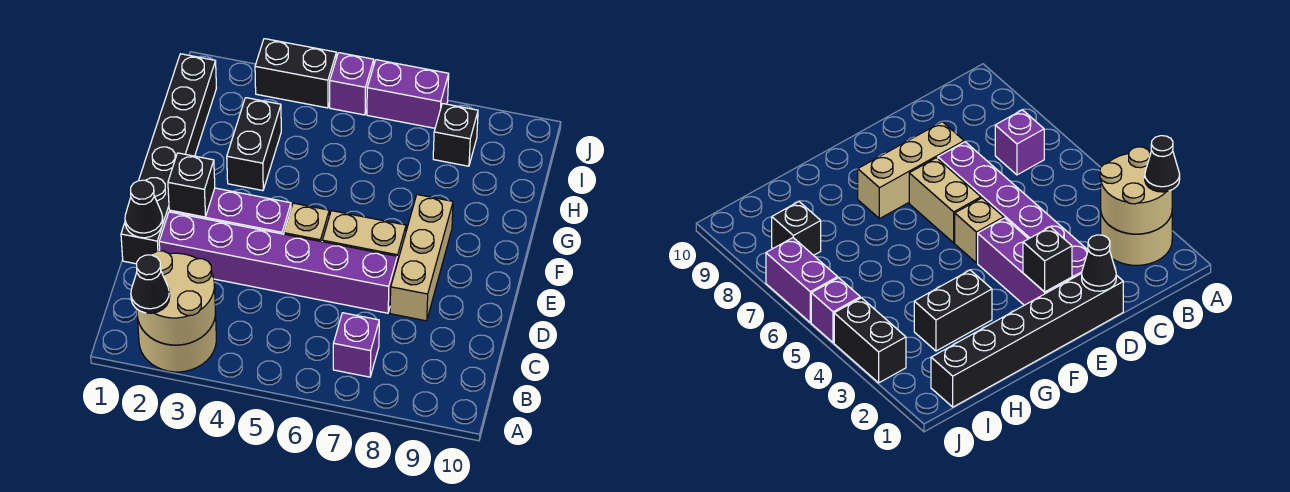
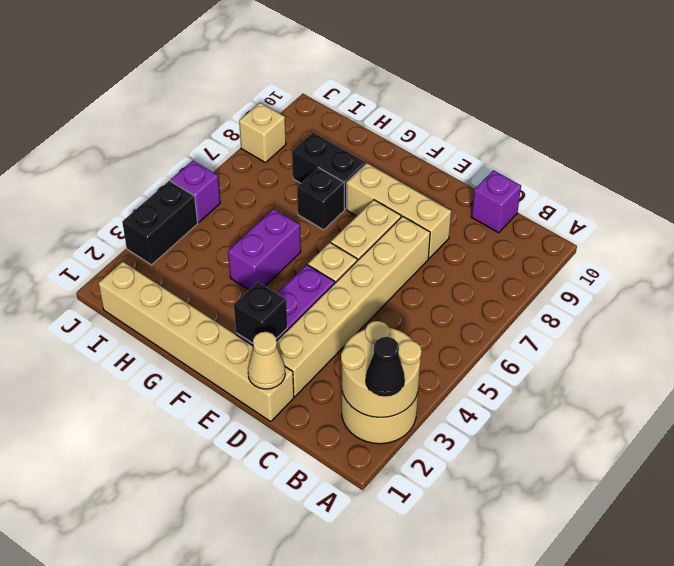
purple brick B7 level 1 -> purple brick C10 level 1
black brick D1:I1 level 1 -> tan brick D1:I1 level 1
black cone D1 level 2 -> tan cone D1 level 2
purple brick D2:D7 level 1 -> tan brick D2:D7 level 1
black brick G3:H3 level 1 -> black brick G8:H8 level 1
black brick I8 level 1 -> black brick G7 level 1
purple brick J6:J7 level 1 -> purple brick G4:G5 level 1
none -> tan brick J8 level 1

